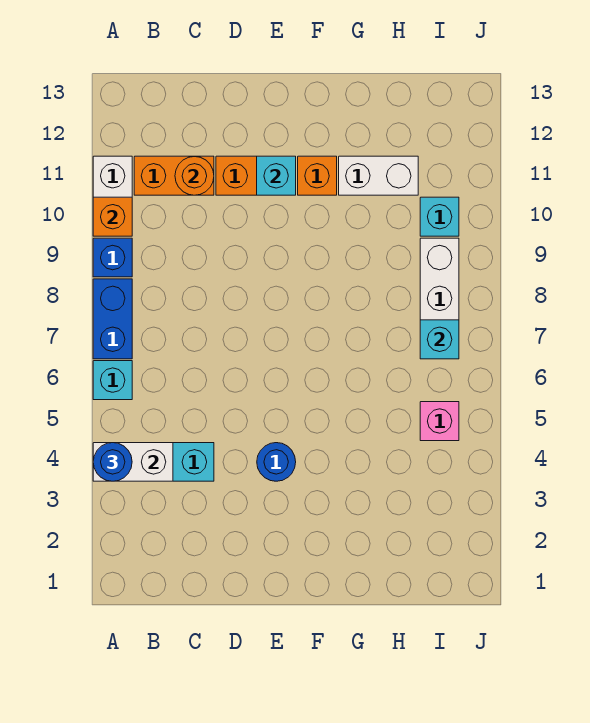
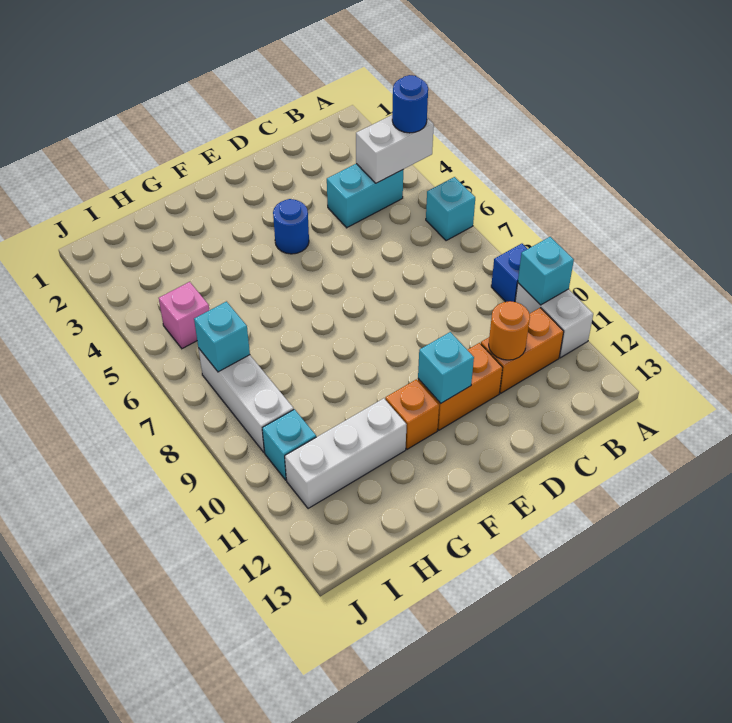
blue brick A7:A8 level 1 -> none
orange brick A10 level 2 -> cyan brick A10 level 2
white brick G11:H11 level 1 -> white brick G11:I11 level 1

